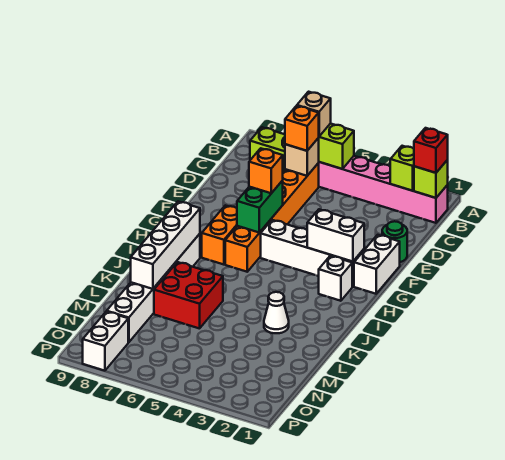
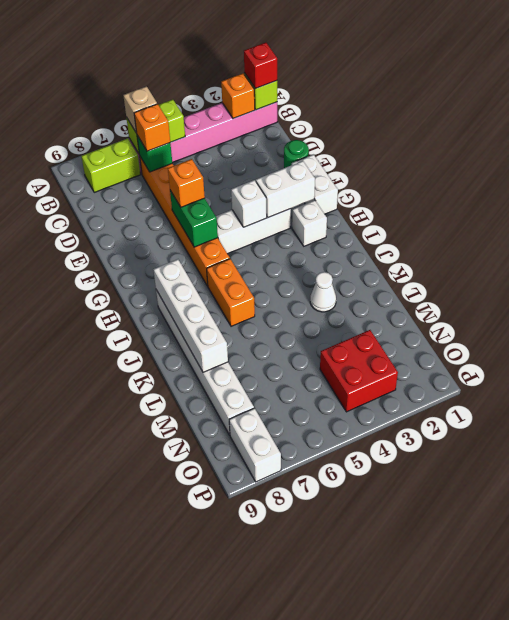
lime brick B2 level 2 -> orange brick B2 level 2
tan brick C6 level 2 -> green brick C6 level 2
none -> white brick G4 level 2
orange brick G7:H7 level 1 -> orange brick I6:J6 level 1
red brick K6:L7 level 1 -> red brick N3:O4 level 1

